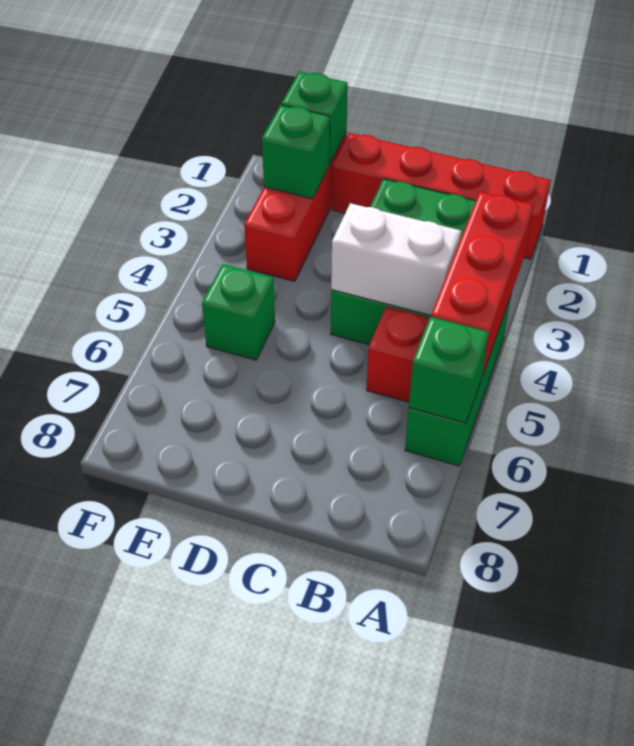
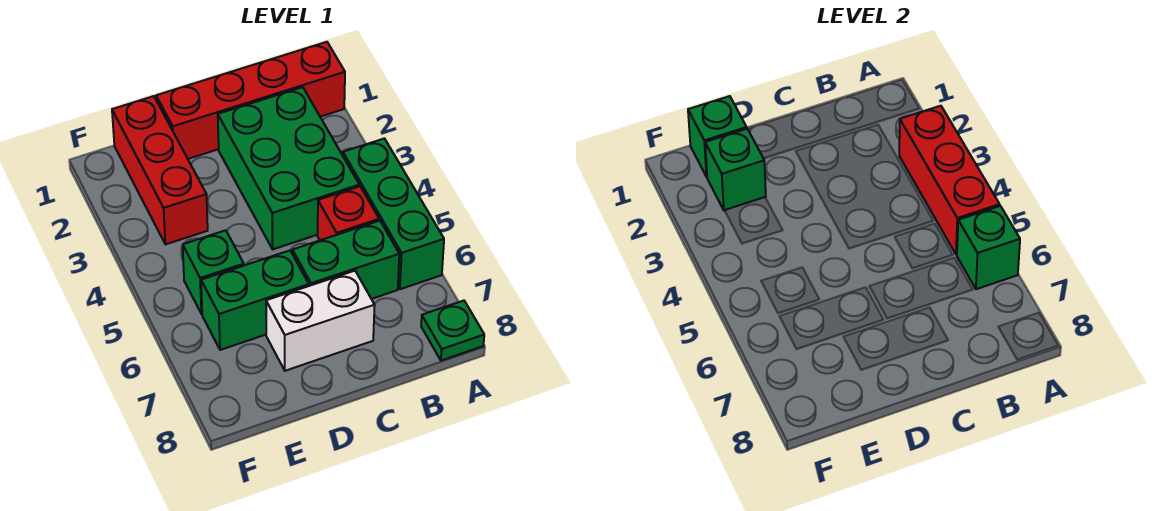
none -> green plate A8 level 1
white brick B4:C4 level 2 -> white brick C7:D7 level 1
none -> green brick B6:C6 level 1
none -> green brick D6:E6 level 1

